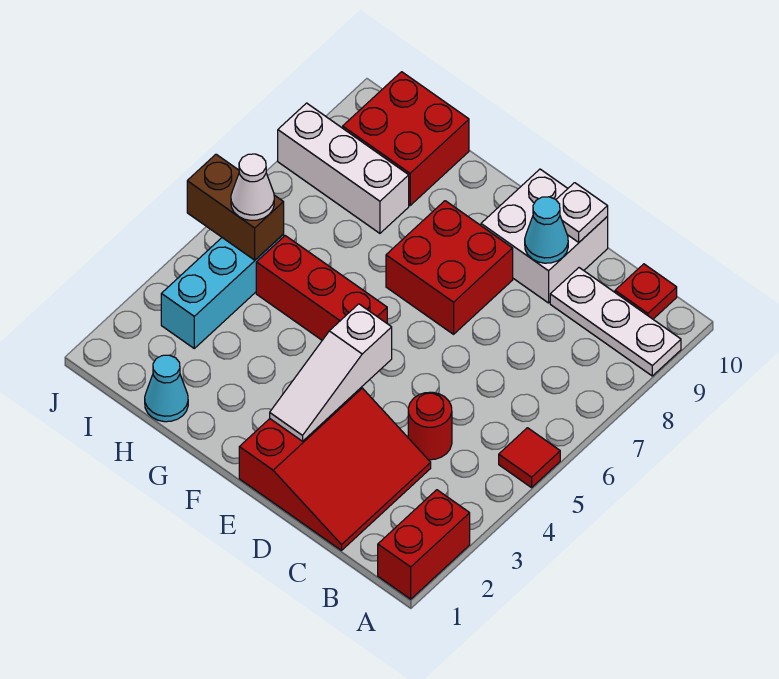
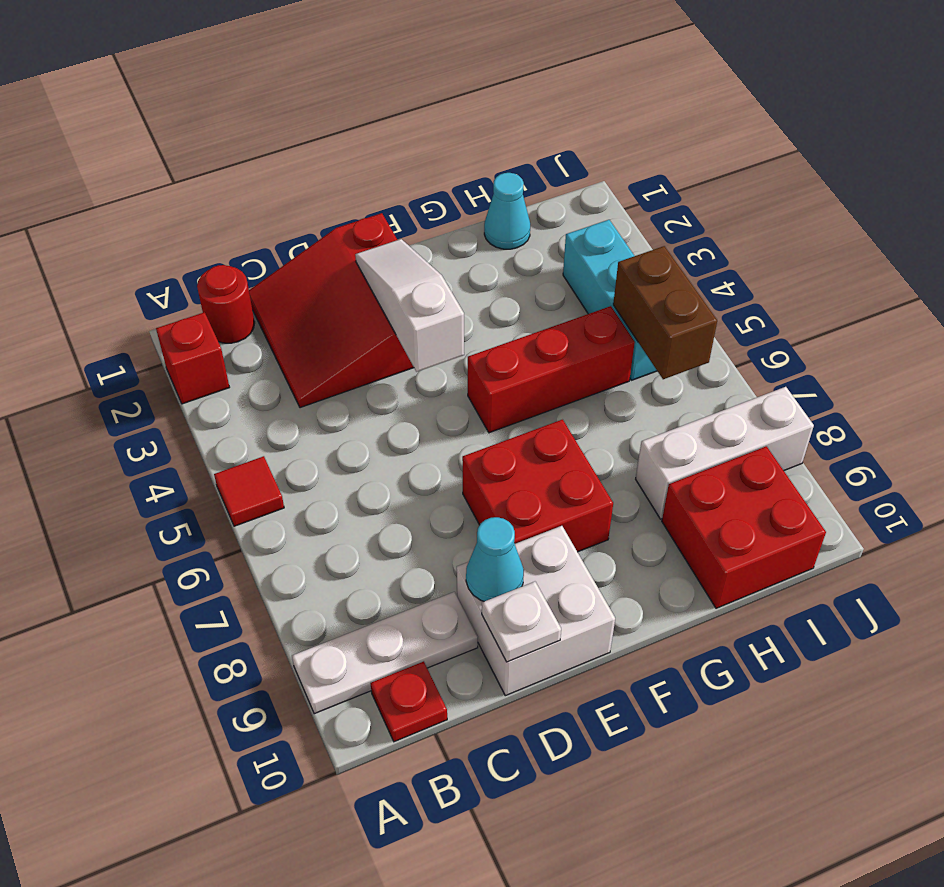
red brick A1:A2 level 1 -> red brick A2 level 1
red round brick C4 level 1 -> red round brick B1 level 1
brown brick I5:J5 level 2 -> brown brick I5:I6 level 2
white cone I5 level 3 -> none

